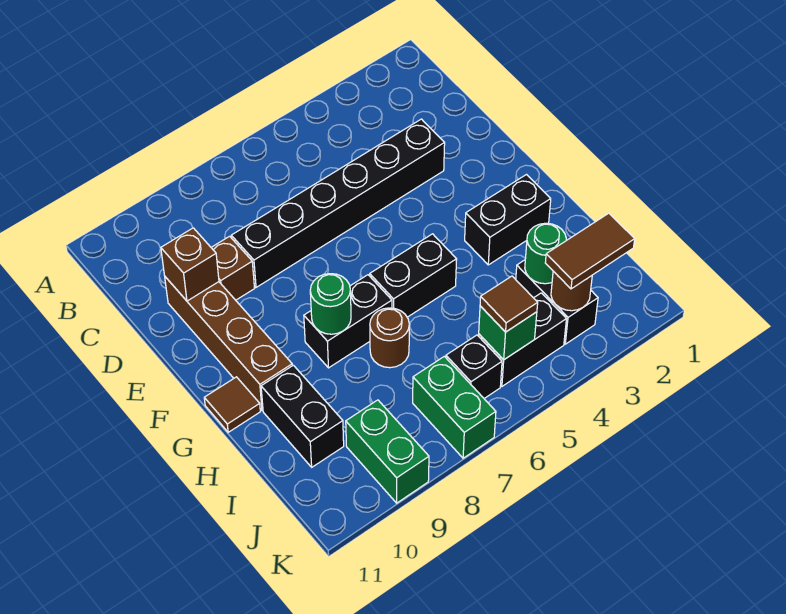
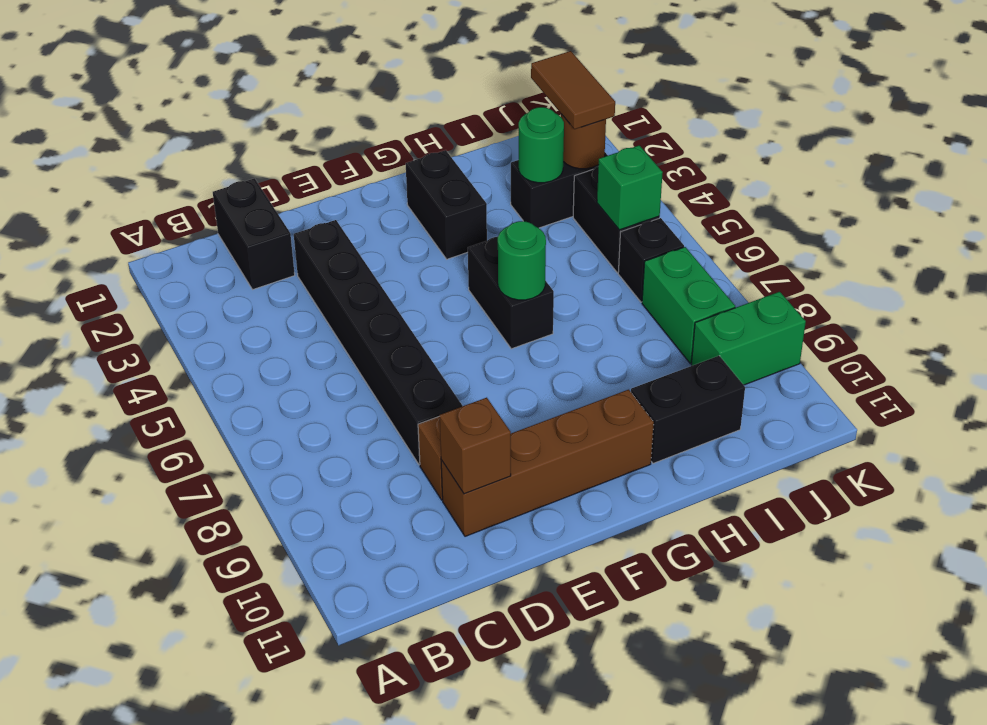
black brick G7:G8 level 1 -> black brick C1:C2 level 1
green round brick G8 level 2 -> green round brick G6 level 2
brown tile G11 level 1 -> none
brown round brick H7 level 1 -> none
brown tile J5 level 3 -> none
green brick J7:K7 level 1 -> green brick J7:J8 level 1

